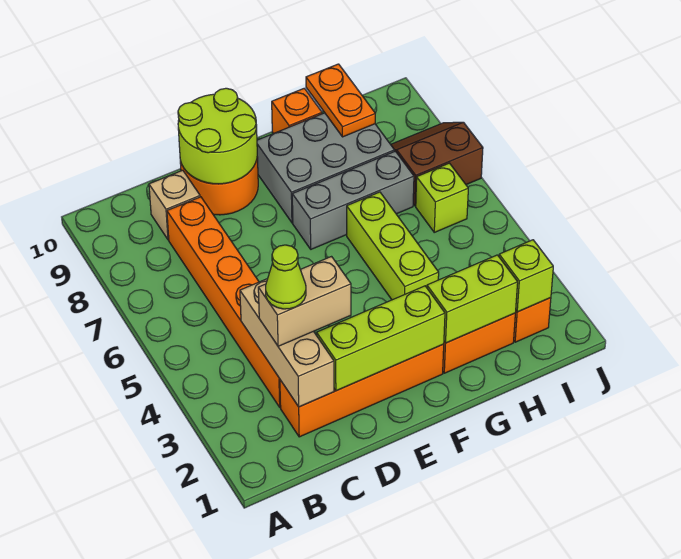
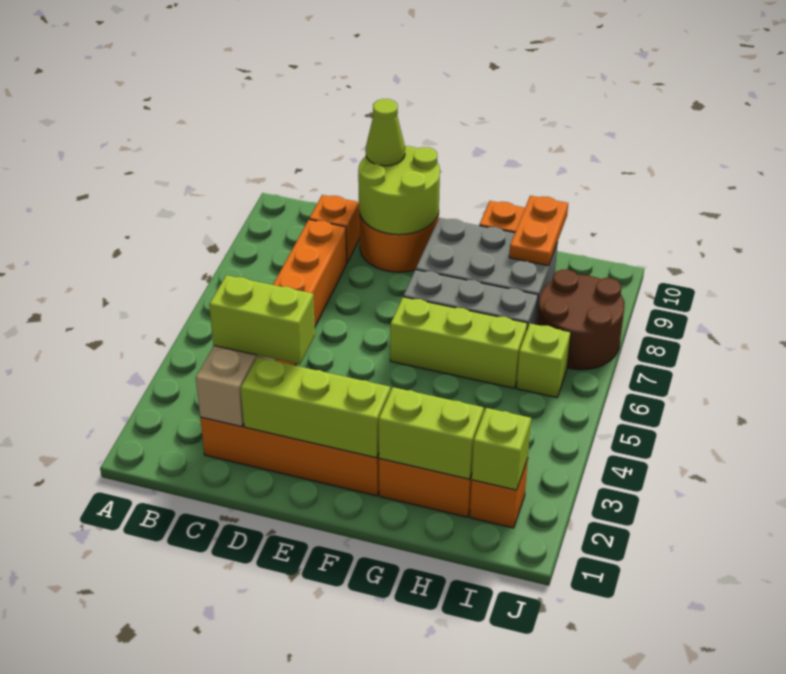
tan brick C3:D3 level 3 -> lime brick C3:D3 level 3
lime cone C3 level 4 -> lime cone D10 level 3
tan brick C9 level 1 -> orange brick C9 level 1
lime brick G4:G6 level 1 -> lime brick F6:H6 level 1
brown slope I7:J8 level 1 top 7 -> brown round brick I7:J8 level 1

